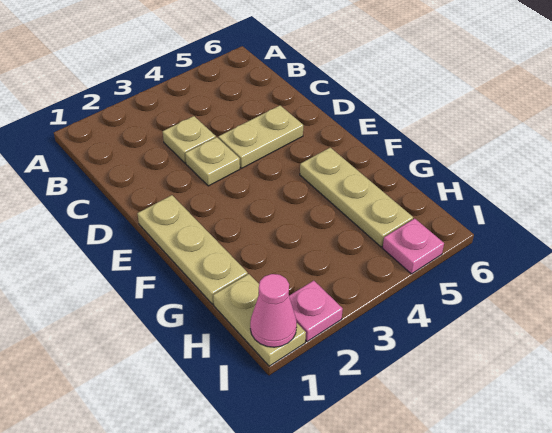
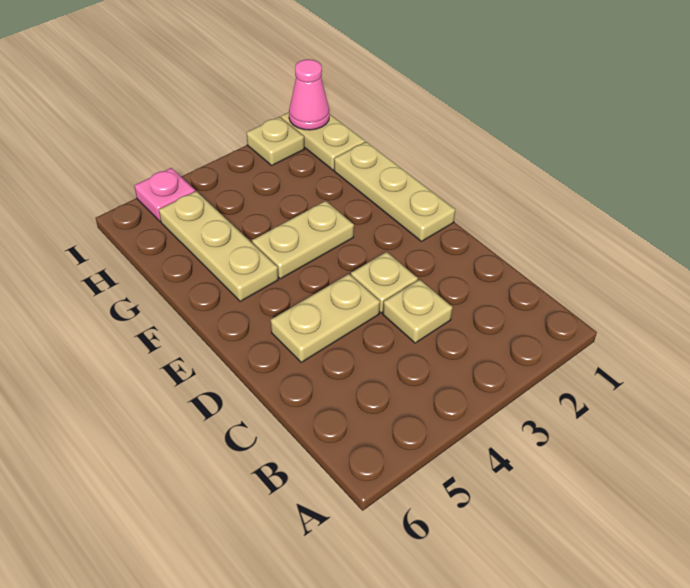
none -> tan plate F3:F4 level 1
pink plate I2 level 1 -> tan plate I2 level 1

